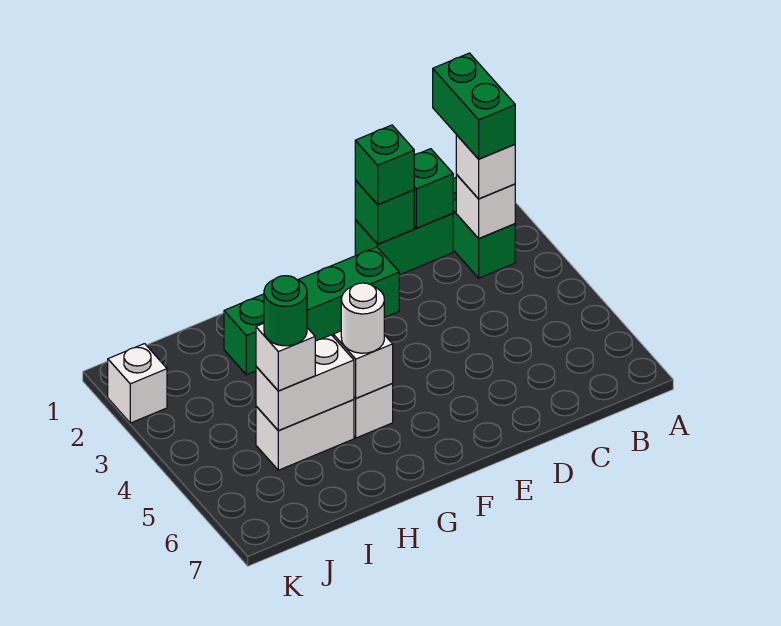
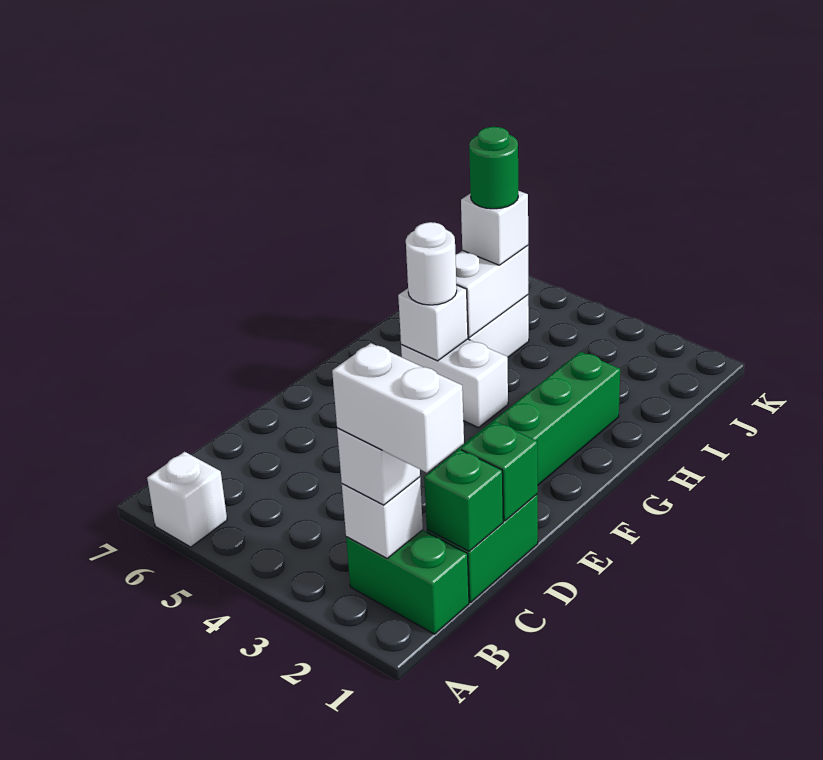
green brick B1:B2 level 4 -> white brick B1:B2 level 4
green brick D1 level 3 -> none
white brick K2 level 1 -> white brick A6 level 1

